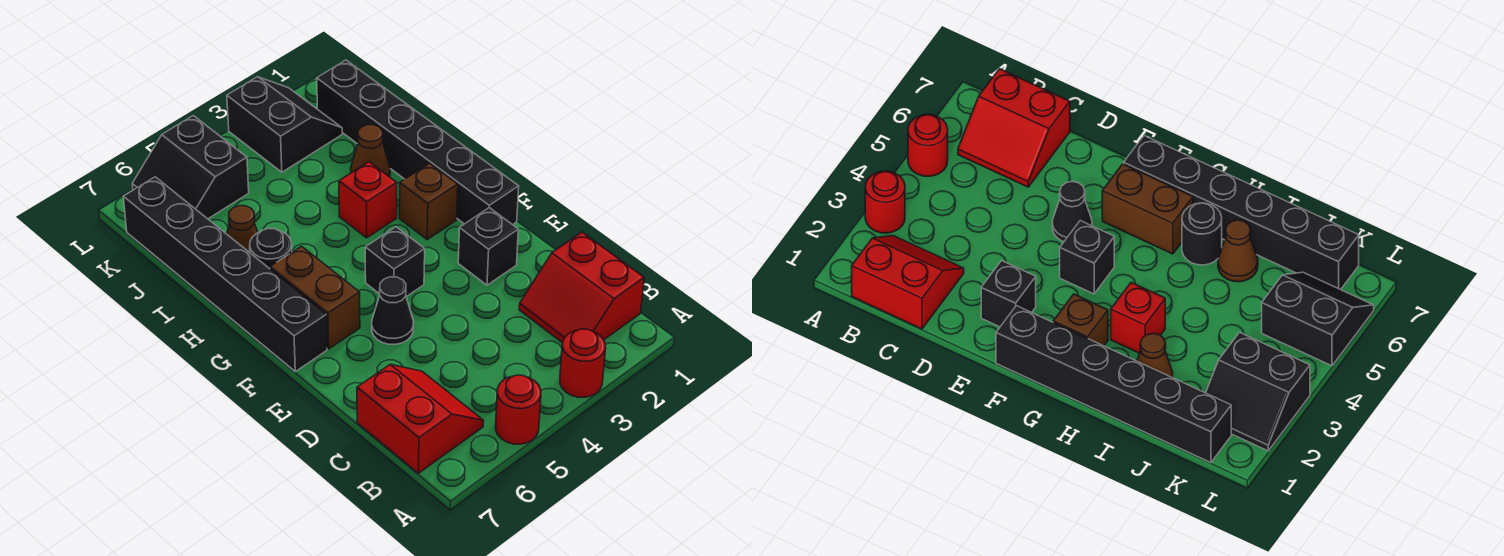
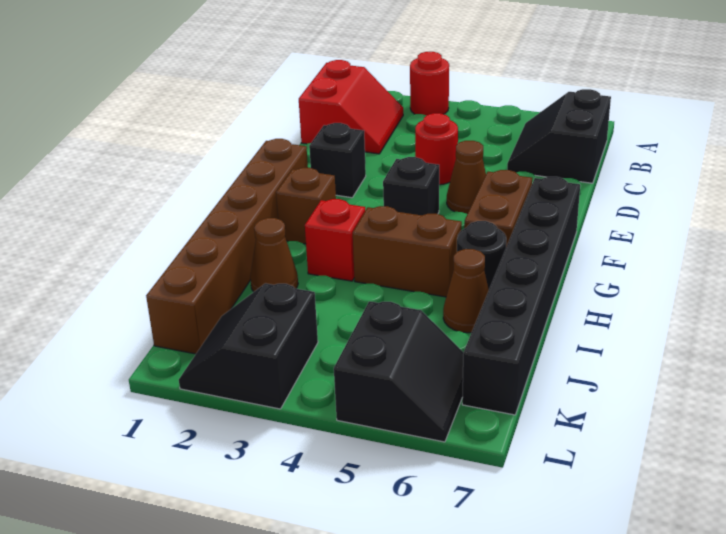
red round brick A5 level 1 -> red round brick D4 level 1
red slope B6:C7 level 1 top 7 -> black slope B6:C7 level 1 top 7
black cone E5 level 1 -> brown cone E5 level 1
black brick F1:K1 level 1 -> brown brick F1:K1 level 1
none -> brown brick H4:H5 level 1

